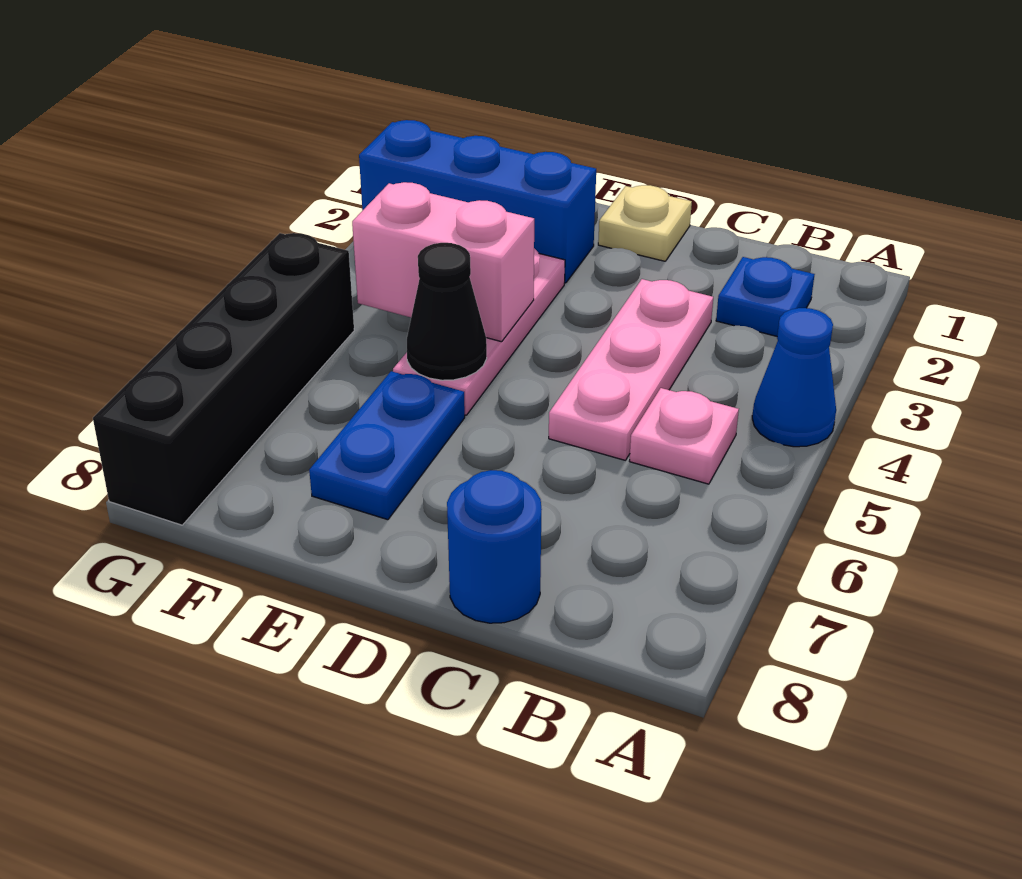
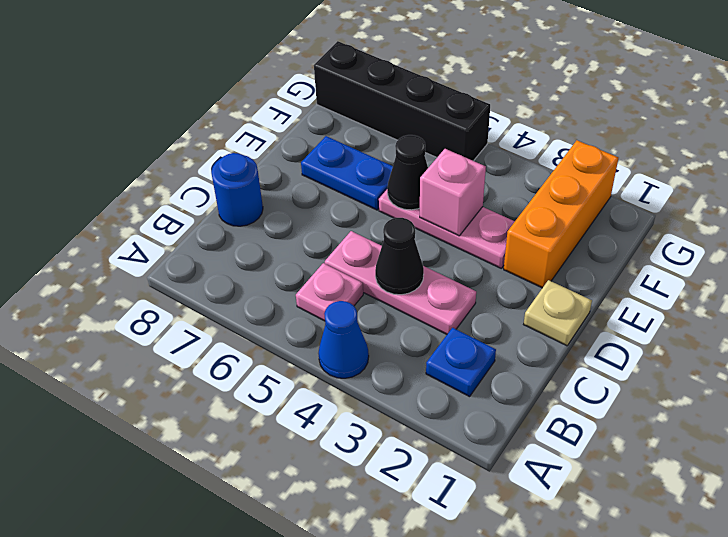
none -> black cone C4 level 2
blue brick E2:G2 level 1 -> orange brick E2:G2 level 1
pink brick E4:F4 level 2 -> pink brick E4 level 2

